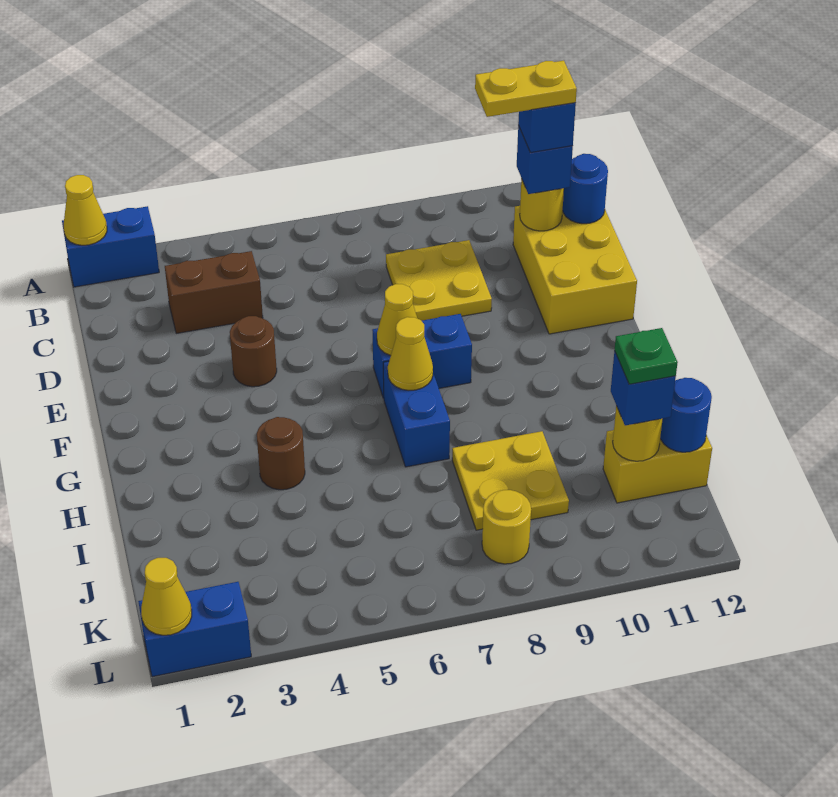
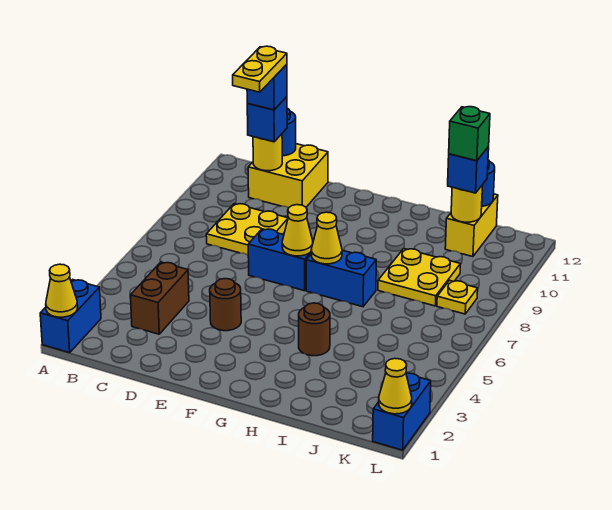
yellow brick C11:E12 level 1 -> yellow brick C11:D12 level 1
blue brick F7:F8 level 1 -> blue brick E7:F7 level 1
green plate J11 level 4 -> green brick J11 level 4
yellow round brick K8 level 1 -> yellow plate K8 level 1

